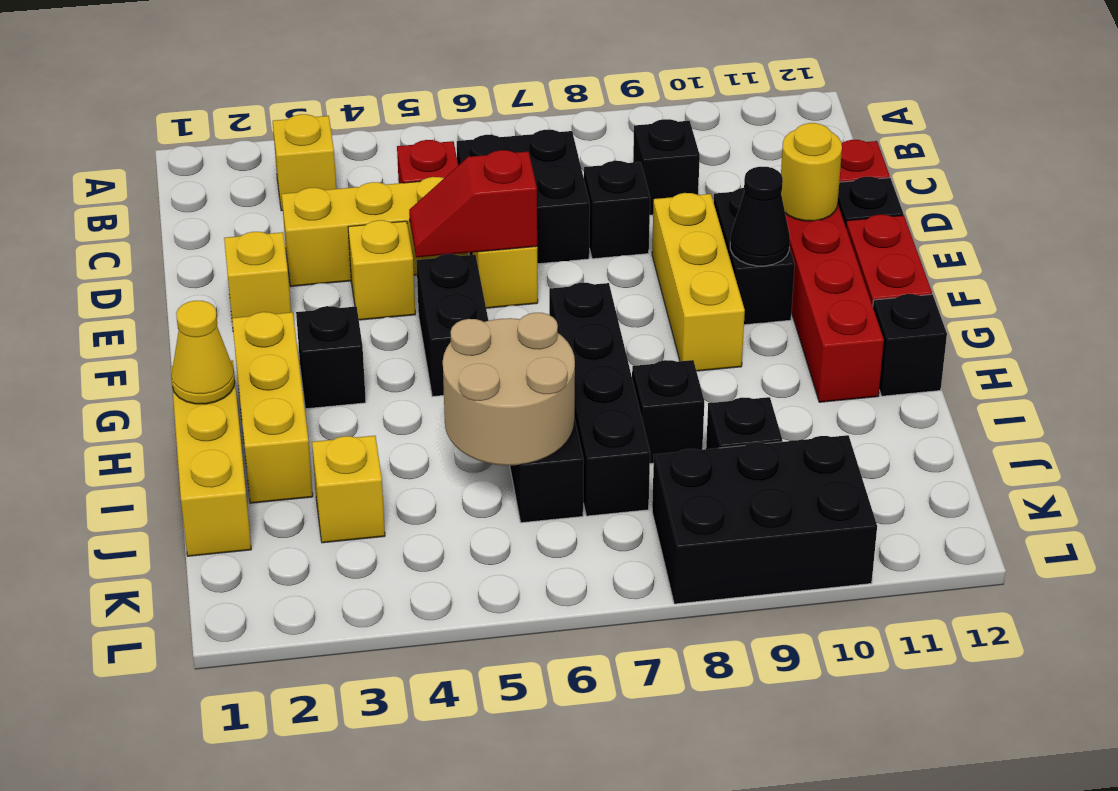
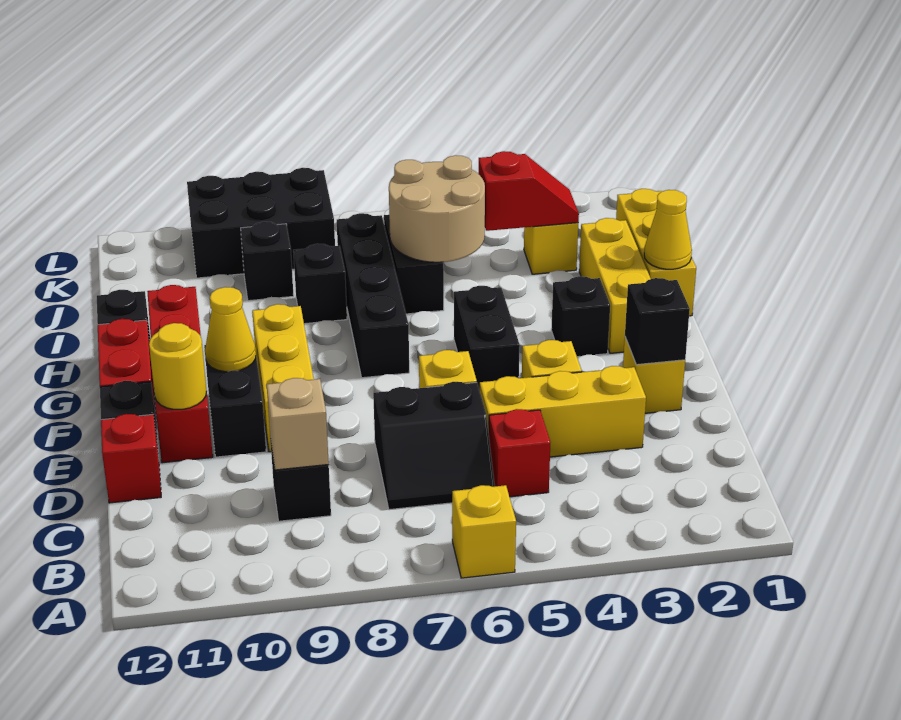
yellow brick B3 level 1 -> yellow brick A6 level 1
black brick C6:D7 level 1 -> black slope C6:D7 level 1 top D
none -> tan brick C9 level 2
black brick D8 level 1 -> black brick E2 level 2
red slope E5:E6 level 2 top 6 -> red slope J3:J4 level 2 top 4
black cone F10 level 2 -> yellow cone F10 level 2

